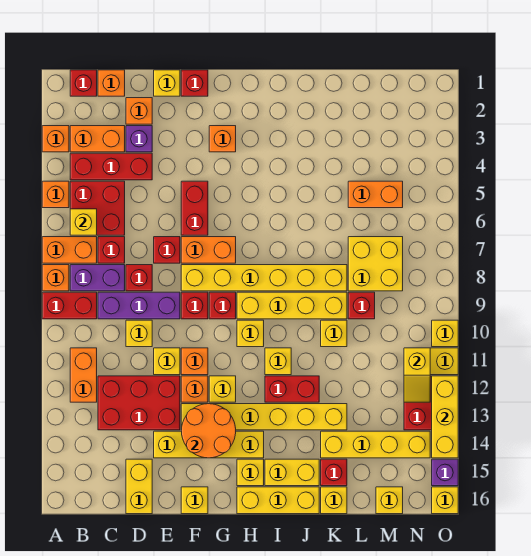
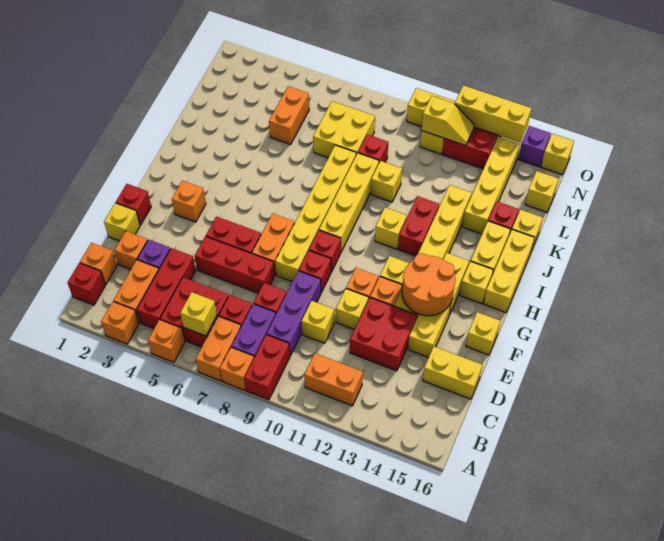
red brick C12:E13 level 1 -> red brick D12:E13 level 1
red brick E7 level 1 -> red brick E5:E7 level 1
yellow brick H10 level 1 -> none

